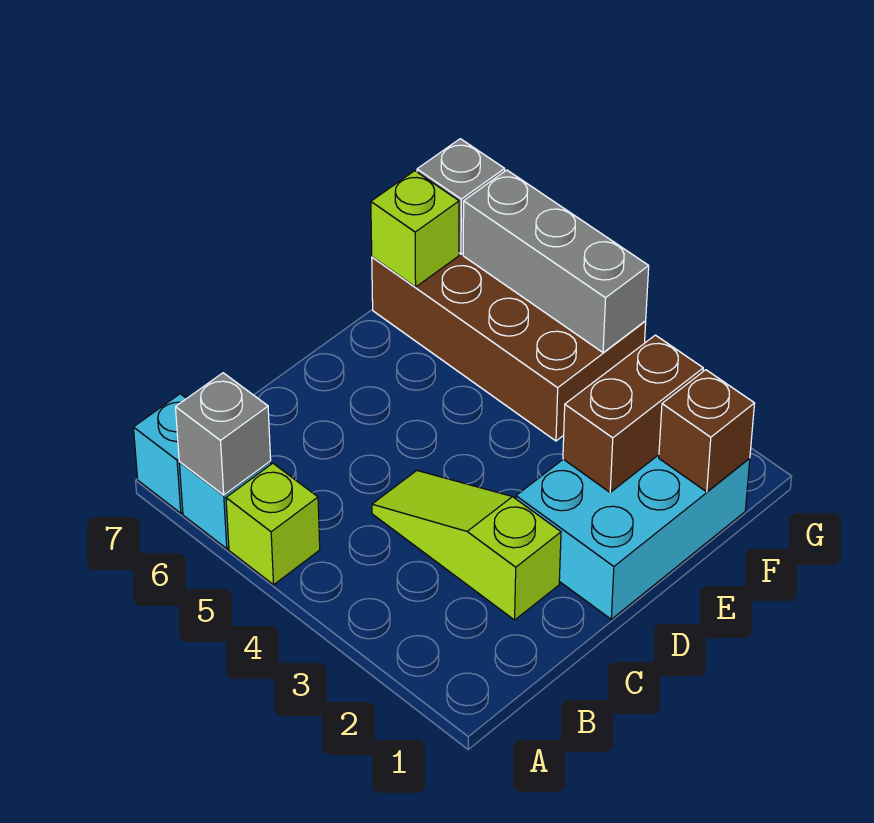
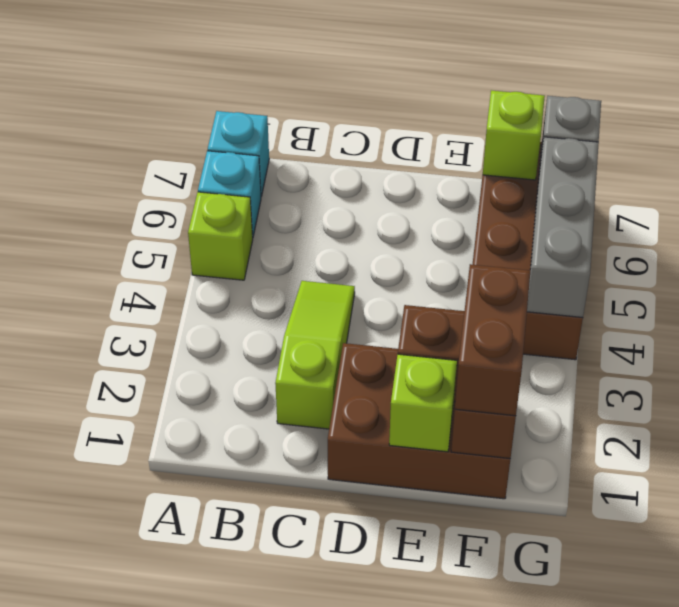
grey brick A6 level 2 -> none
cyan brick D1:F2 level 1 -> brown brick D1:F2 level 1
none -> lime brick E1 level 2
none -> brown brick F1:F2 level 3

